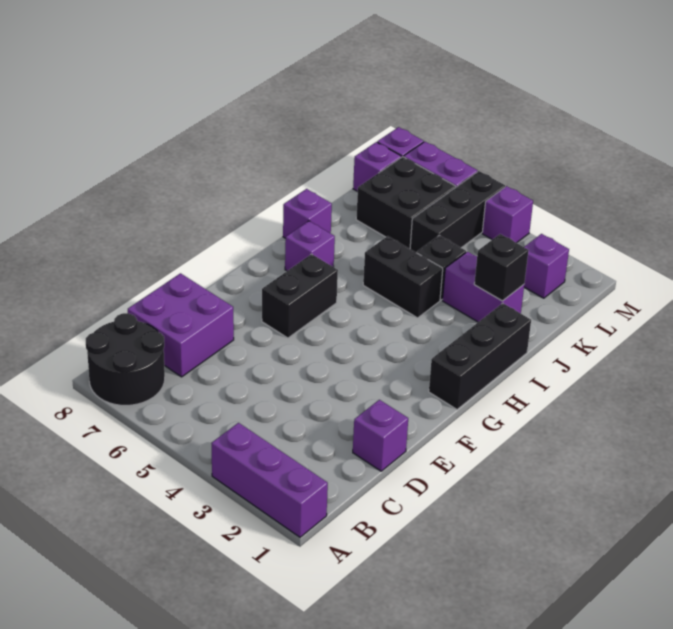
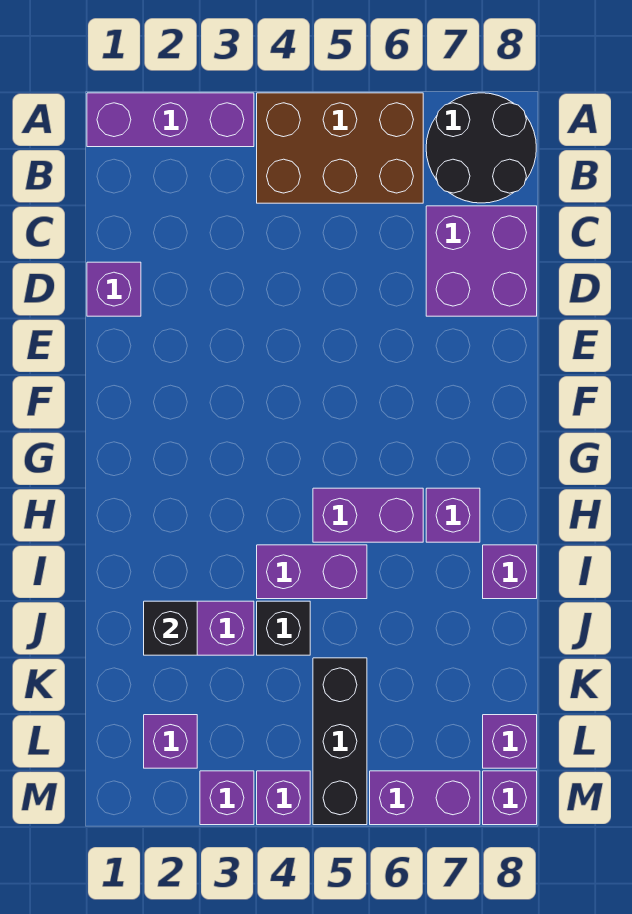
none -> brown brick A4:B6 level 1
black brick F6:G6 level 1 -> none
black brick G1:I1 level 1 -> none
none -> purple brick H5:H6 level 1
black brick I4:I5 level 1 -> purple brick I4:I5 level 1
black brick K6:L7 level 1 -> none
none -> purple brick M3 level 1

